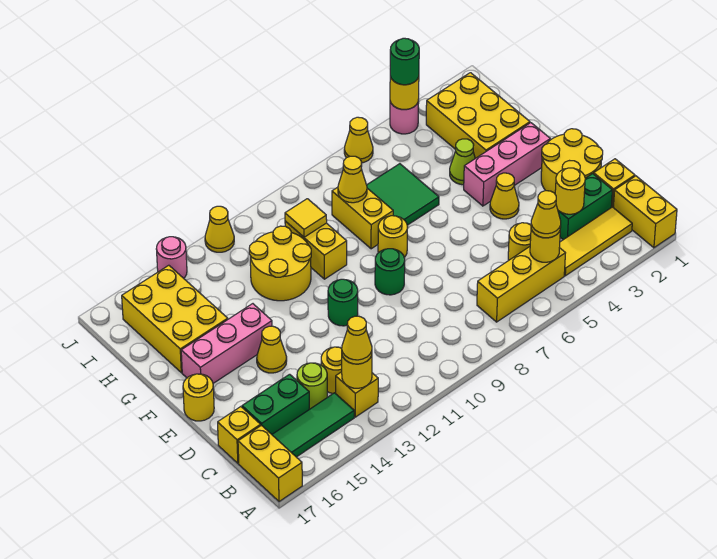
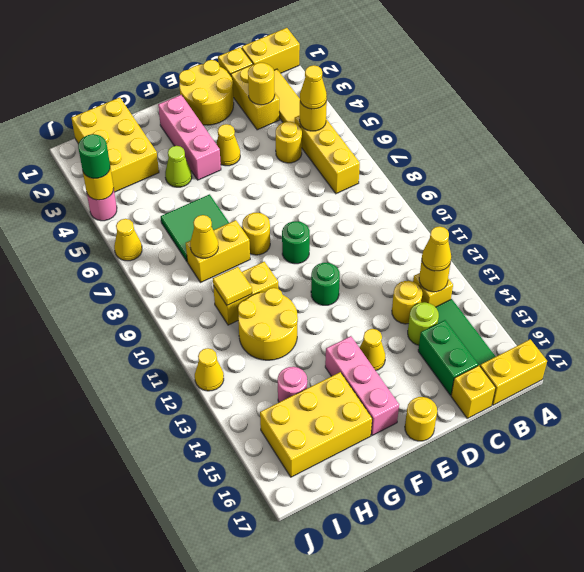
green brick C2:C3 level 1 -> yellow brick C2:C3 level 1
yellow brick G2:I3 level 1 -> yellow brick H1:I3 level 1
pink round brick J14 level 1 -> pink round brick H14 level 1

